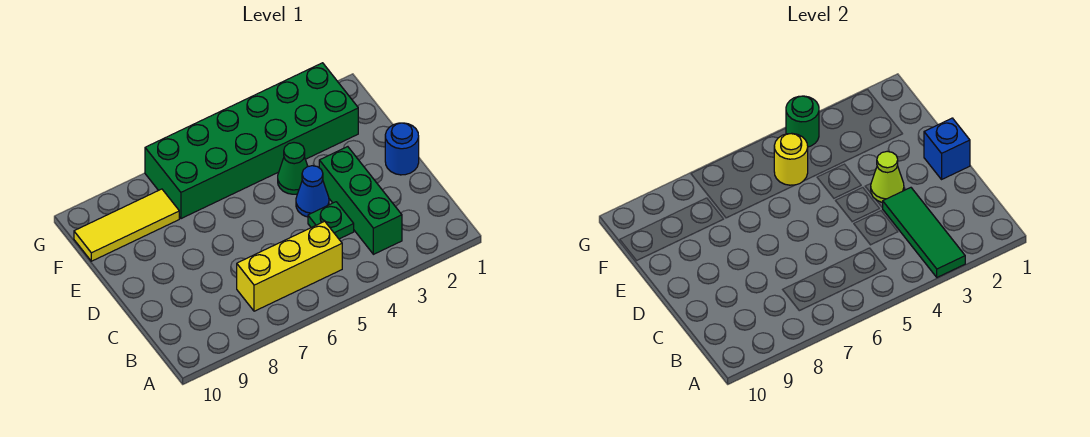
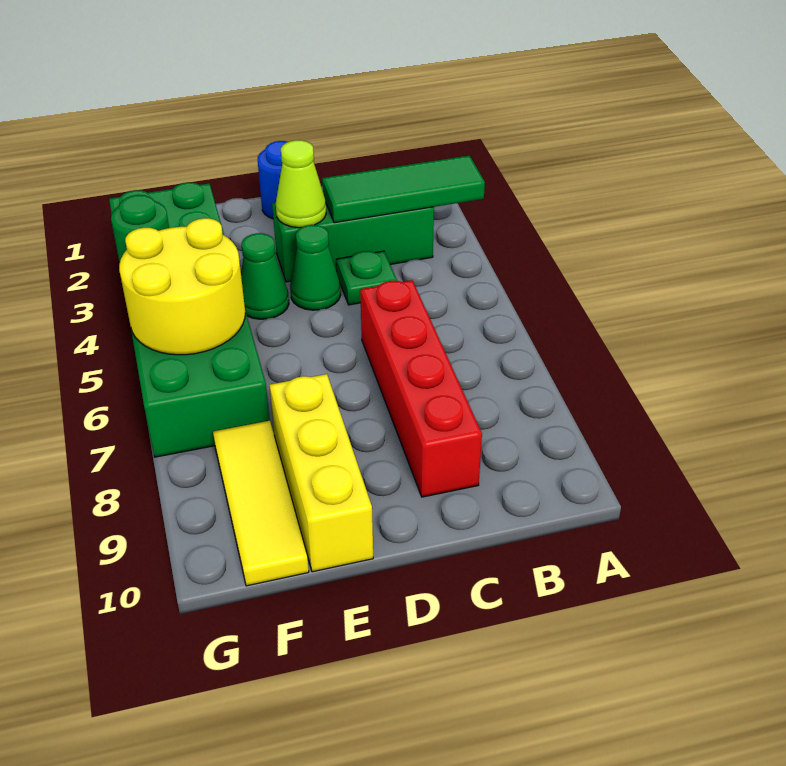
yellow brick B5:B7 level 1 -> yellow brick E8:E10 level 1
none -> red brick C6:C9 level 1
blue brick D1 level 2 -> none
blue cone D4 level 1 -> green cone D4 level 1
yellow round brick F5 level 2 -> yellow round brick F5:G6 level 2

